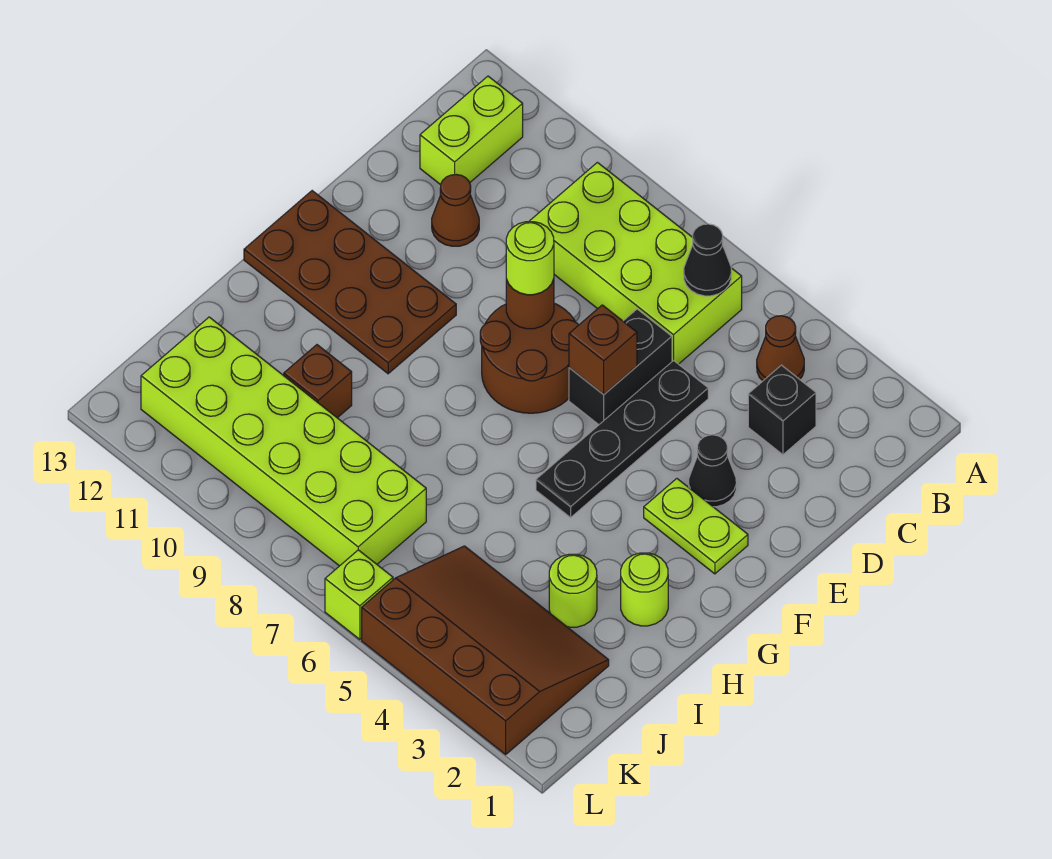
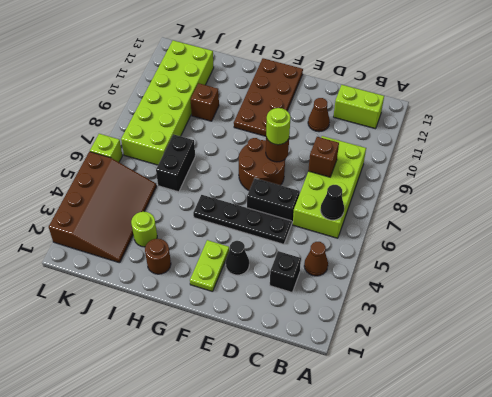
brown brick E6 level 2 -> brown brick C8 level 2
lime round brick H2 level 1 -> brown round brick H2 level 1
none -> black brick I6:I7 level 1

